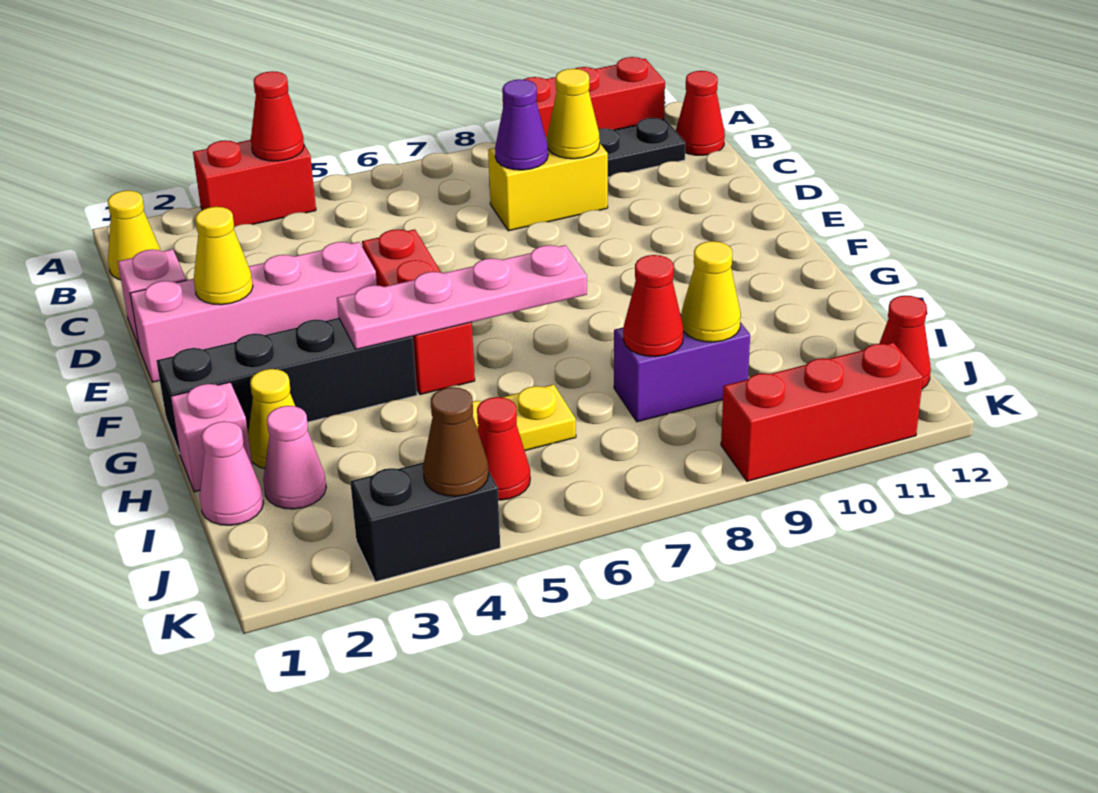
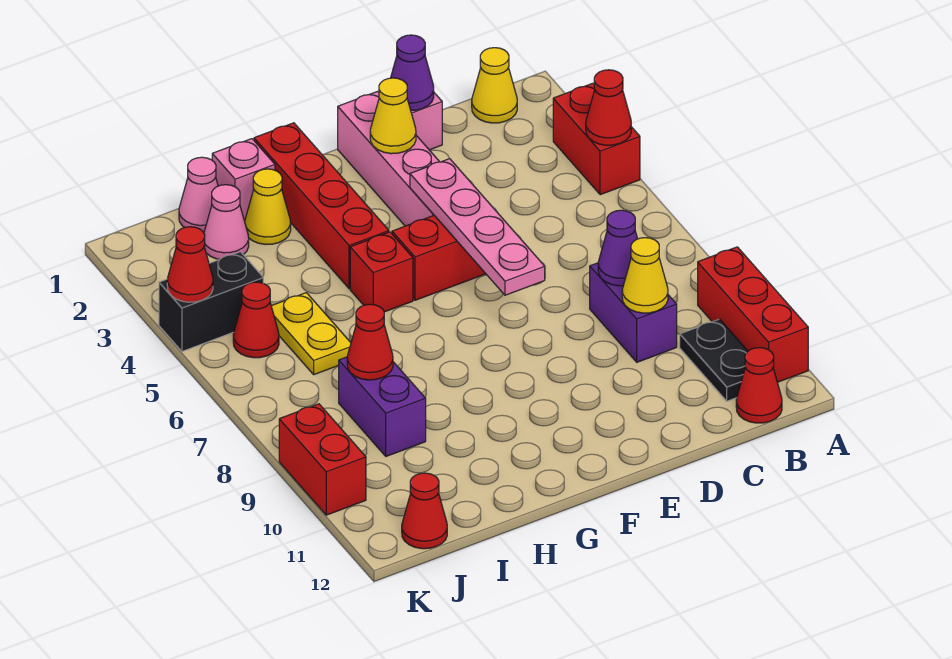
yellow brick C8:C9 level 1 -> purple brick C8:C9 level 1
none -> purple cone D1 level 2
black brick G1:G4 level 1 -> red brick G1:G4 level 1
pink plate G4:G7 level 2 -> pink plate E4:E7 level 2
yellow cone I9 level 2 -> none
black brick K3:K4 level 1 -> black brick J4:K4 level 1
brown cone K4 level 2 -> red cone K4 level 2
red brick K9:K11 level 1 -> red brick K9:K10 level 1

